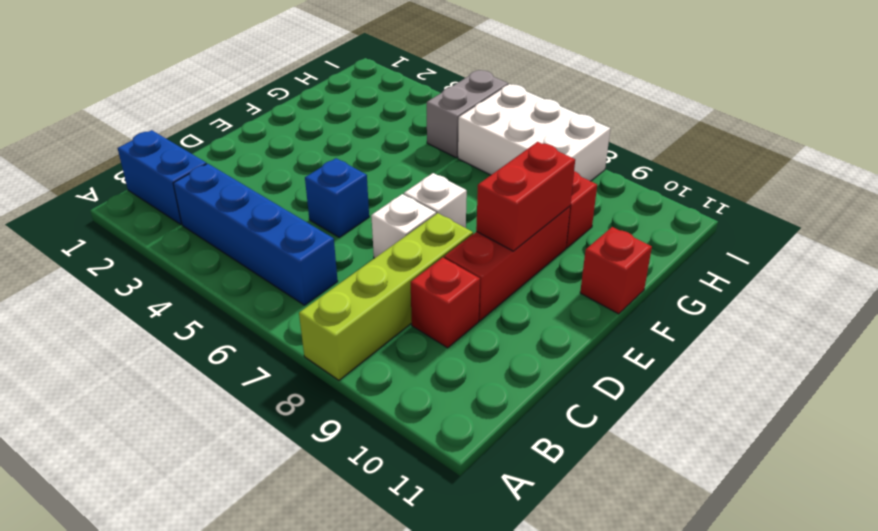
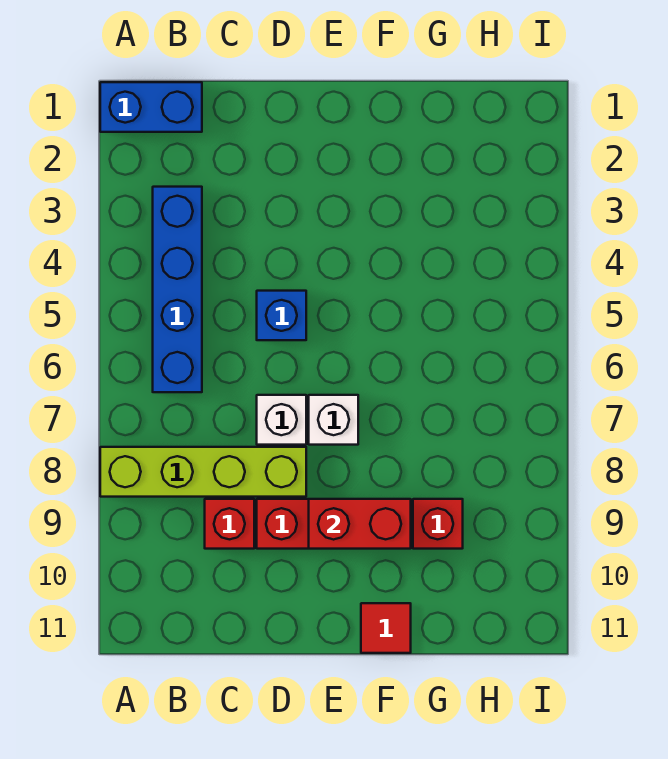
blue brick B1:B2 level 1 -> blue brick A1:B1 level 1
red brick F11 level 1 -> red tile F11 level 1
grey brick H5:I5 level 1 -> none
white brick H6:I8 level 1 -> none

